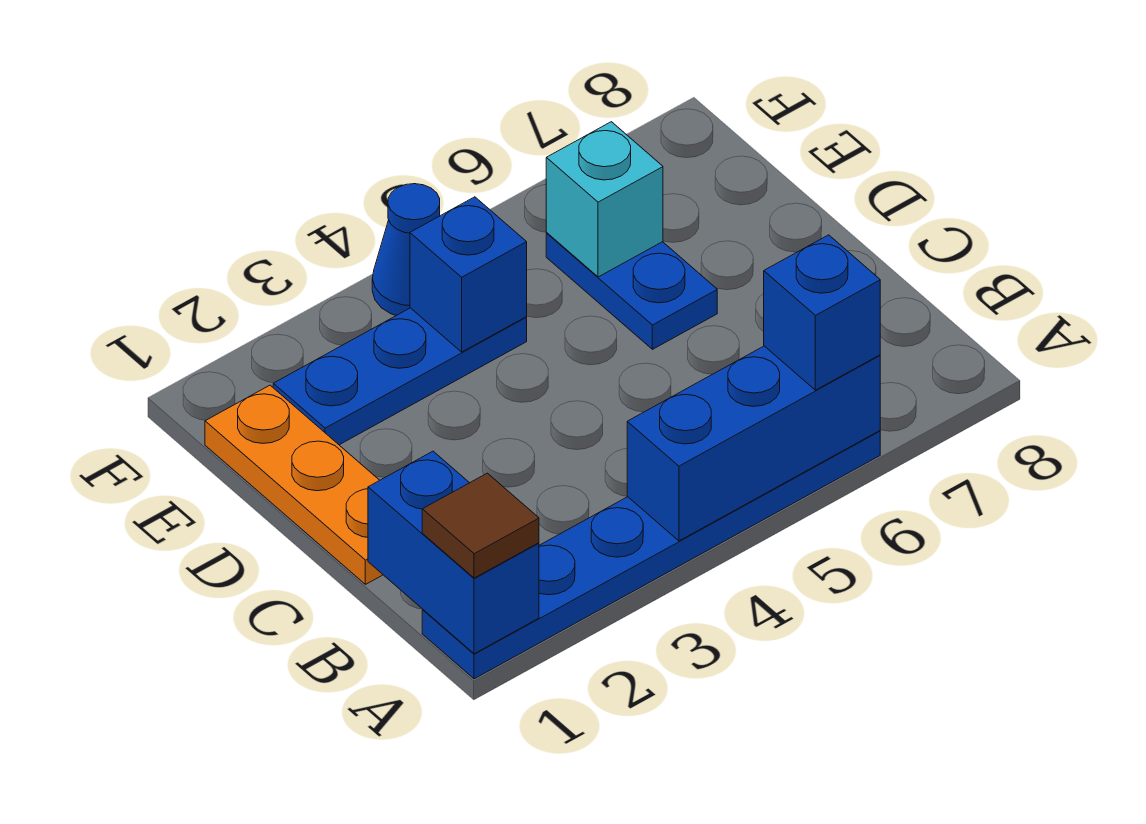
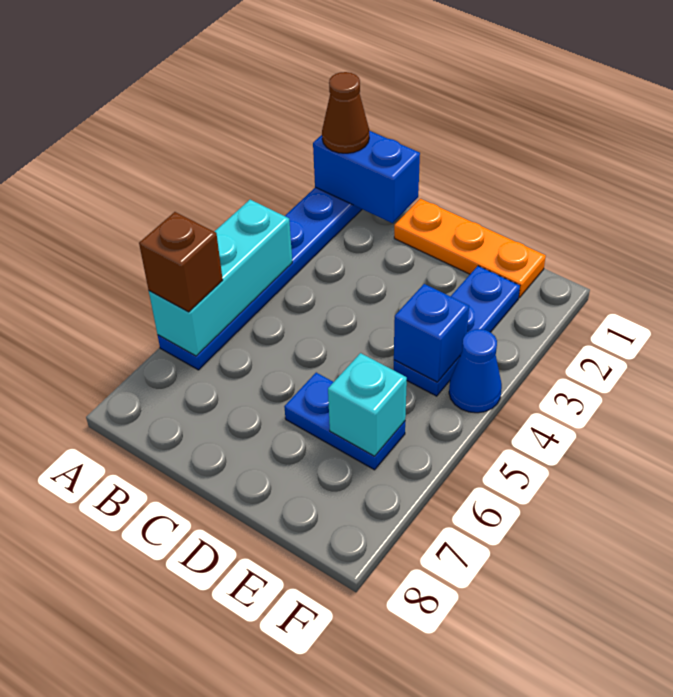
brown tile A1 level 3 -> brown cone A1 level 3
blue brick A4:A6 level 2 -> cyan brick A4:A6 level 2
blue brick A6 level 3 -> brown brick A6 level 3

